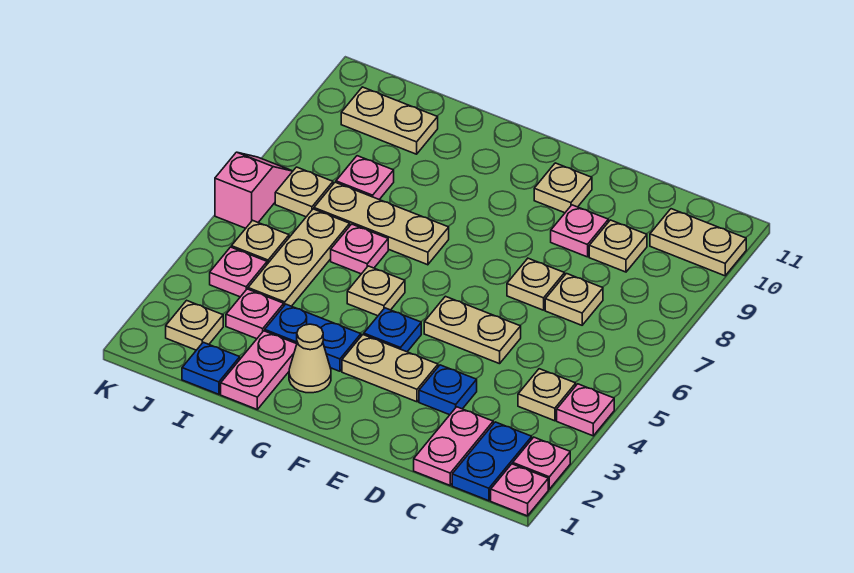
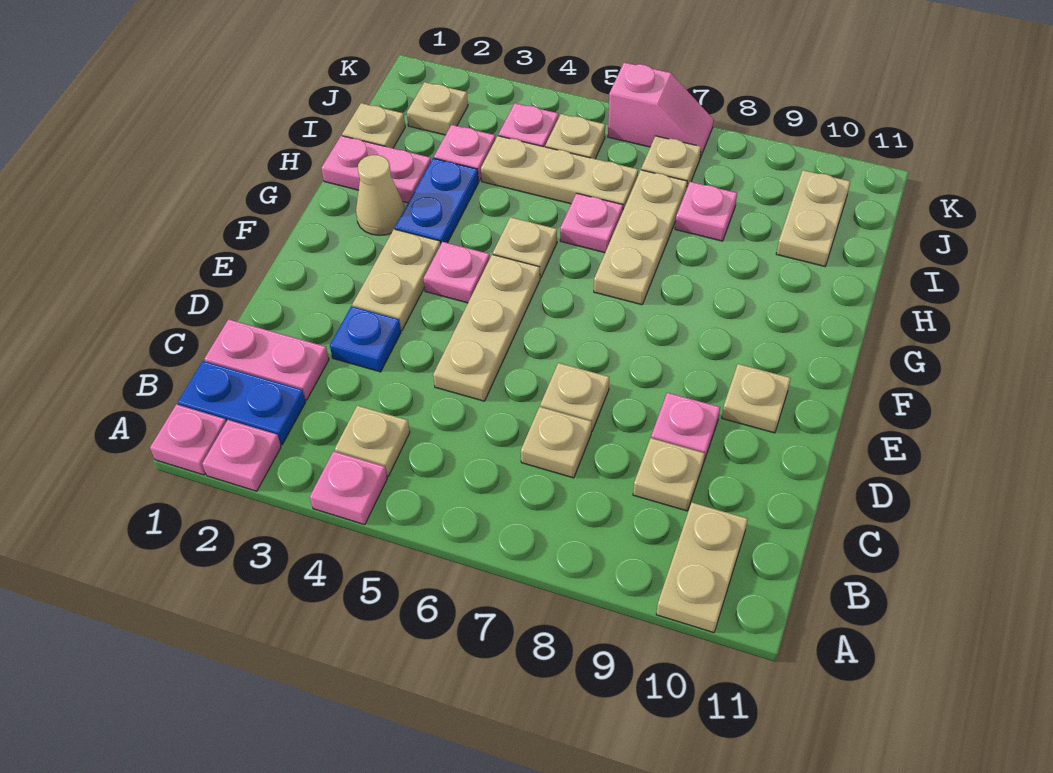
tan plate D5:E5 level 1 -> tan plate D5:F5 level 1
blue plate F4 level 1 -> pink plate F4 level 1
blue plate I1 level 1 -> tan plate I1 level 1

